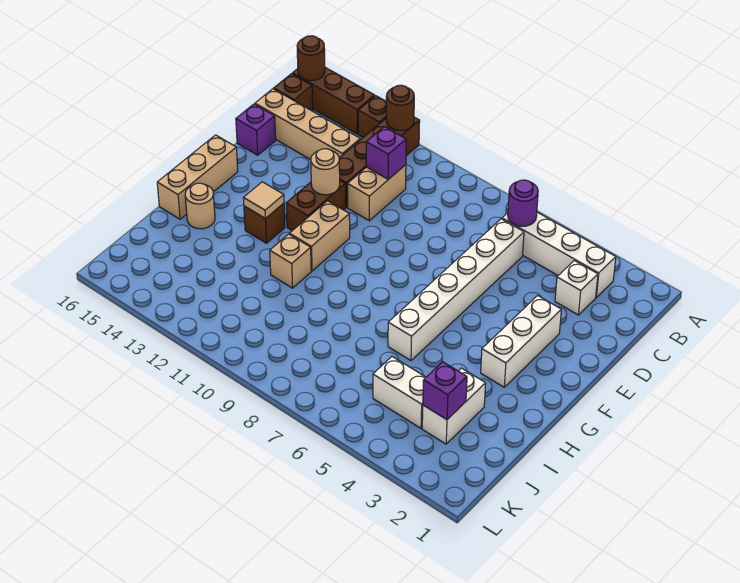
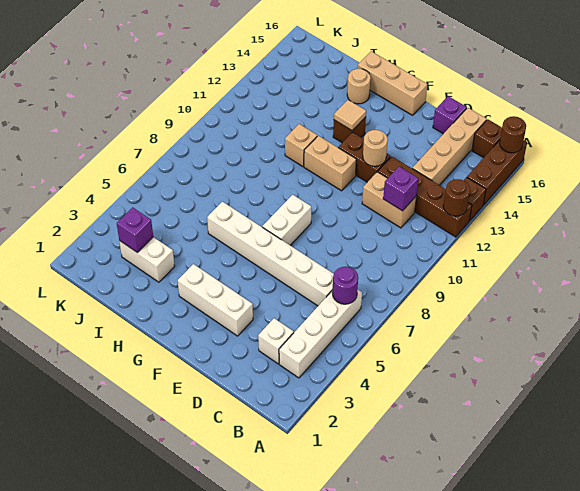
white brick J4:J5 level 1 -> white brick F7:F8 level 1

